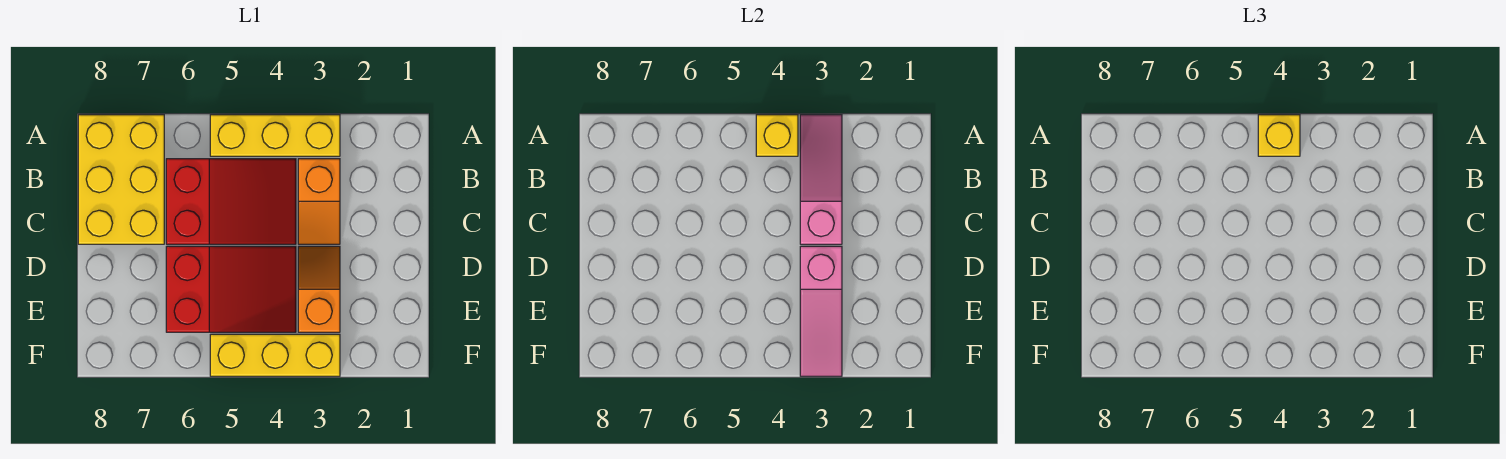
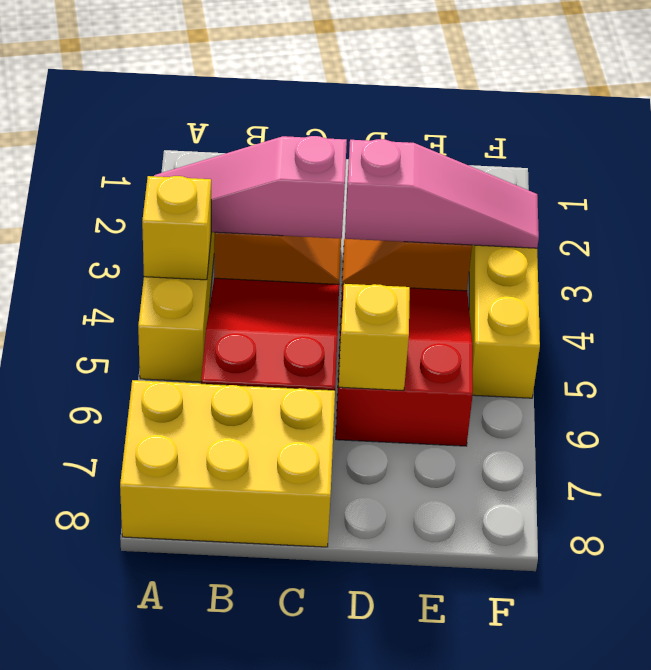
yellow brick A4 level 3 -> yellow brick D6 level 2

